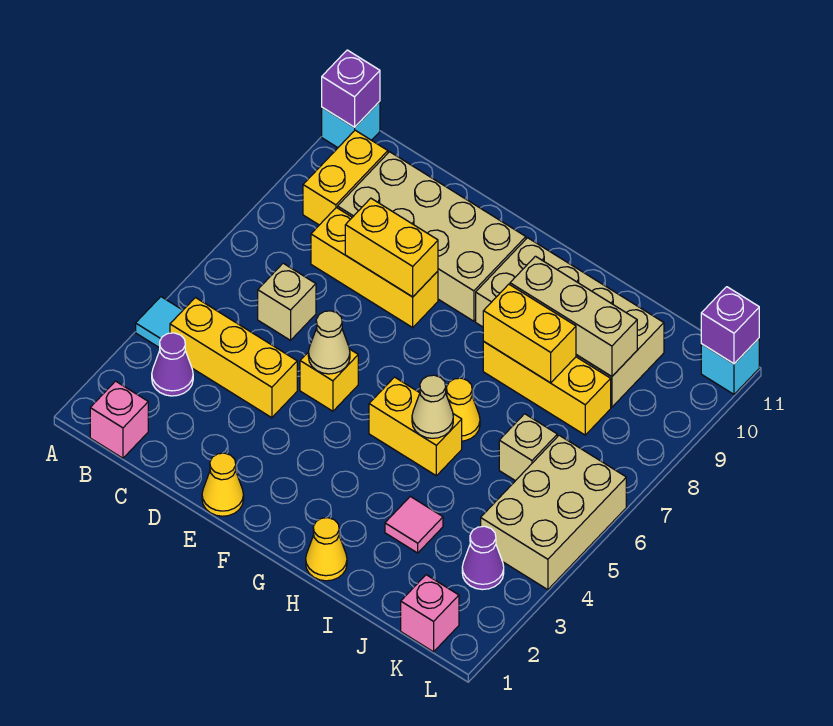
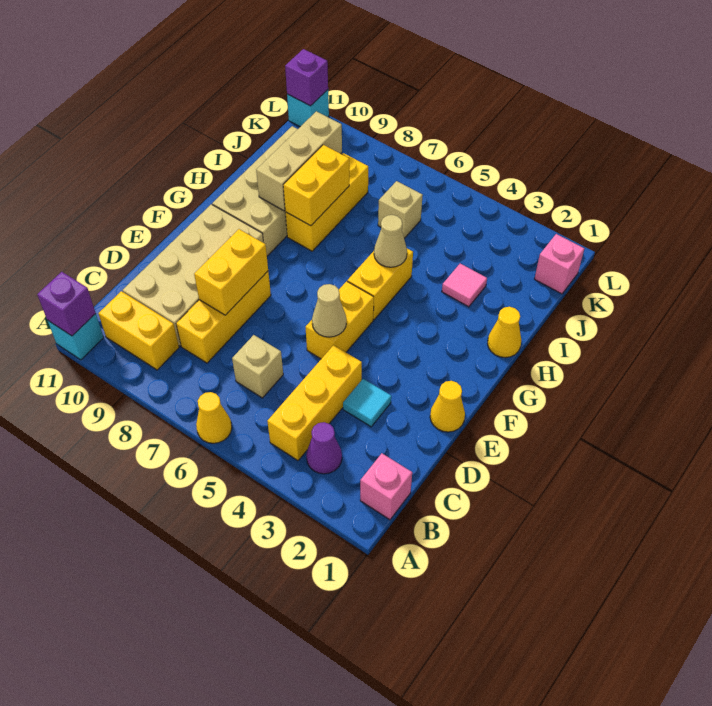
cyan tile A4 level 1 -> cyan tile D3 level 1
yellow brick E5 level 1 -> yellow brick E5:F5 level 1
yellow cone H6 level 1 -> yellow cone A6 level 1
purple cone K3 level 1 -> none
tan brick K4:L6 level 1 -> none

